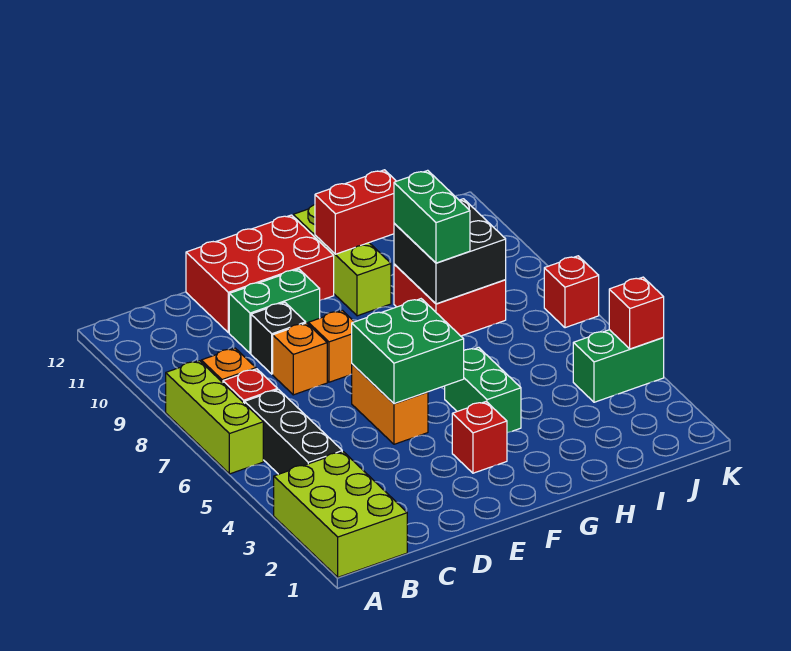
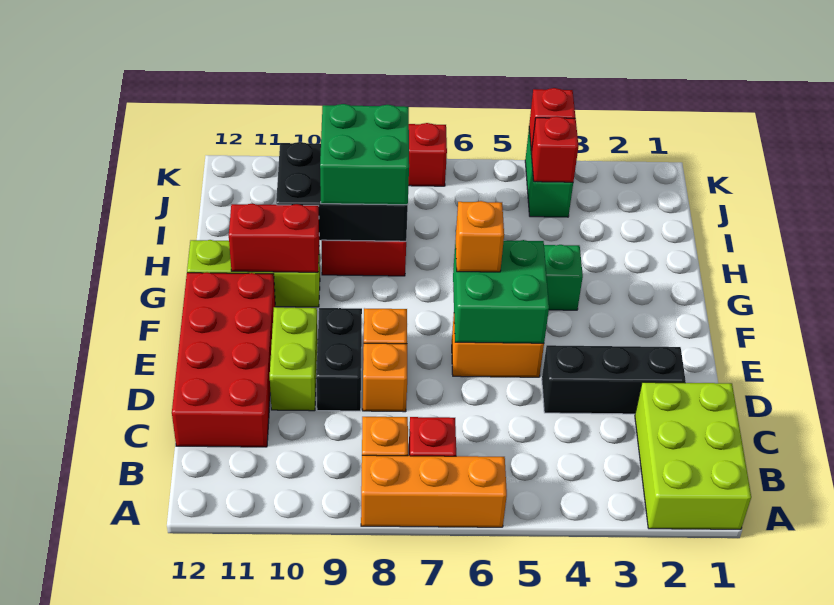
lime brick A1:B3 level 1 -> lime brick A1:C2 level 1
lime brick A6:A8 level 1 -> orange brick A6:A8 level 1
black brick B4:B6 level 1 -> black brick D2:D4 level 1
black brick D9 level 1 -> black brick D9:E9 level 1
green brick D10:E10 level 1 -> lime brick D10:E10 level 1
red brick D11:F12 level 1 -> red brick C11:F12 level 1
red brick F3 level 1 -> red brick J4 level 2
none -> orange brick F6 level 3
red brick G11:H11 level 2 -> red brick G10:G11 level 2
black brick H8:I9 level 2 -> black brick H8:I10 level 2
green brick H8:H9 level 3 -> green brick H8:I9 level 3

